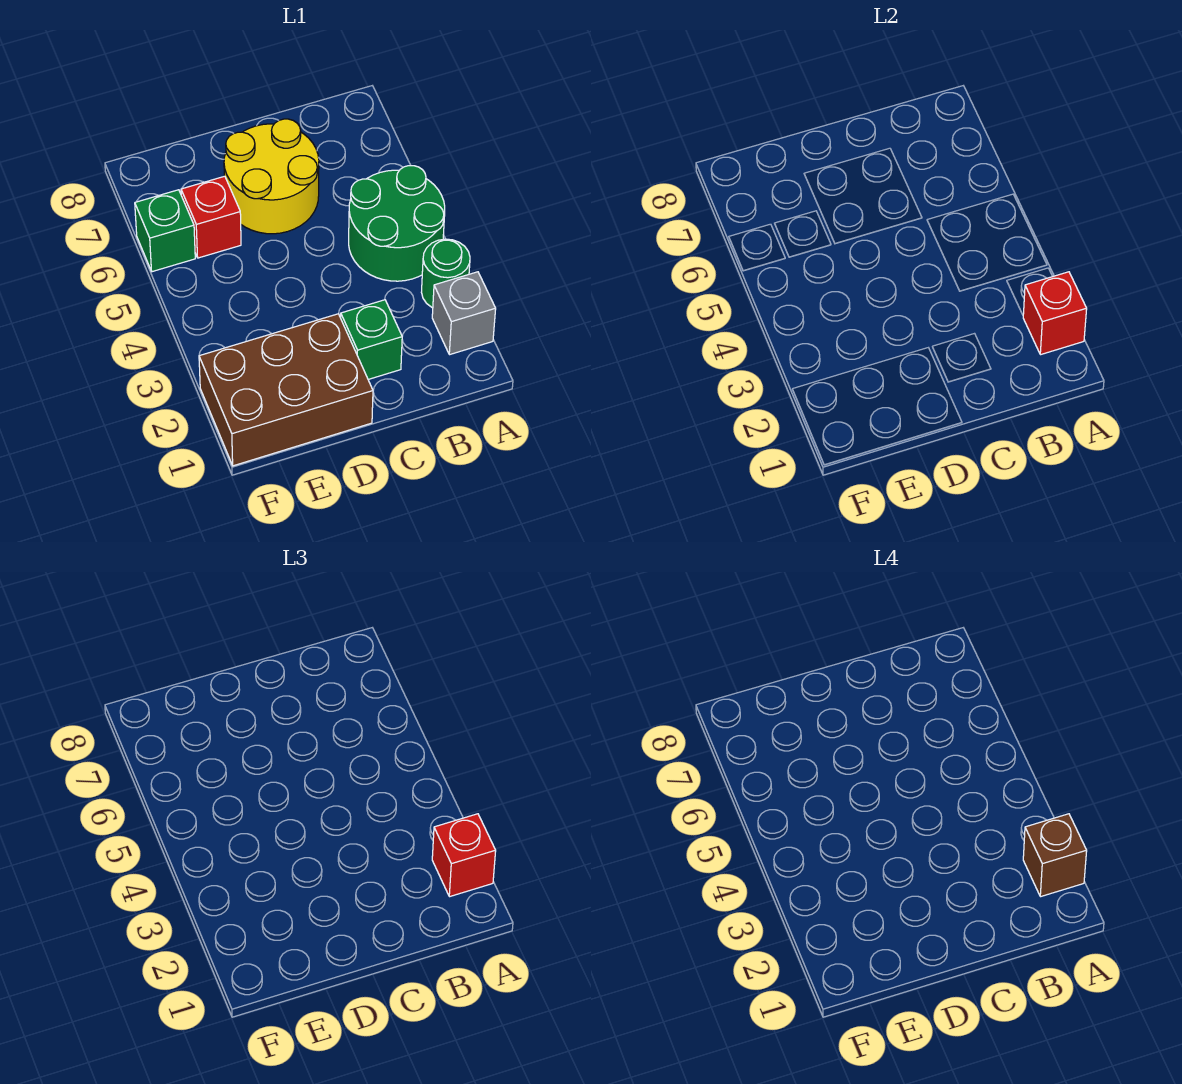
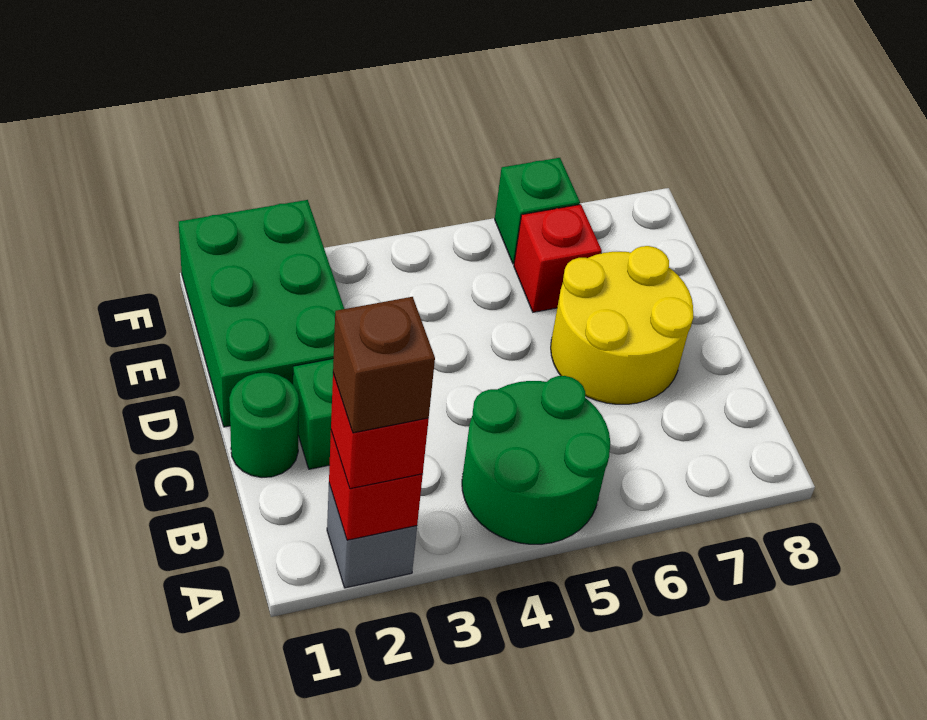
green round brick A3 level 1 -> green round brick C1 level 1
brown brick D1:F2 level 1 -> green brick D1:F2 level 1

